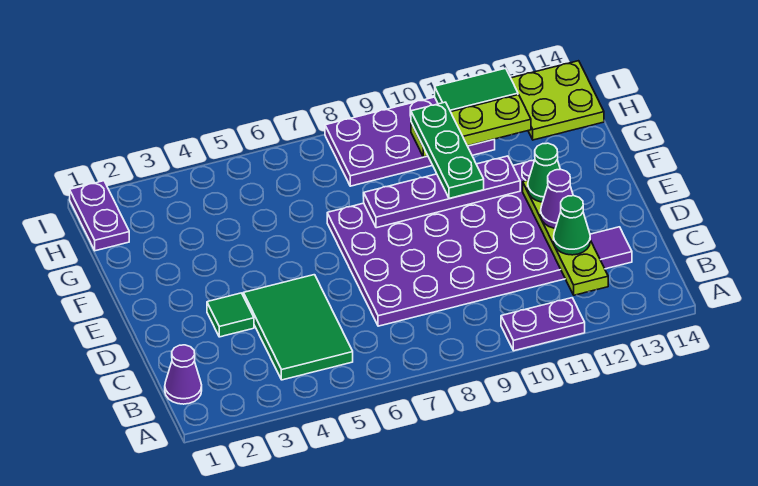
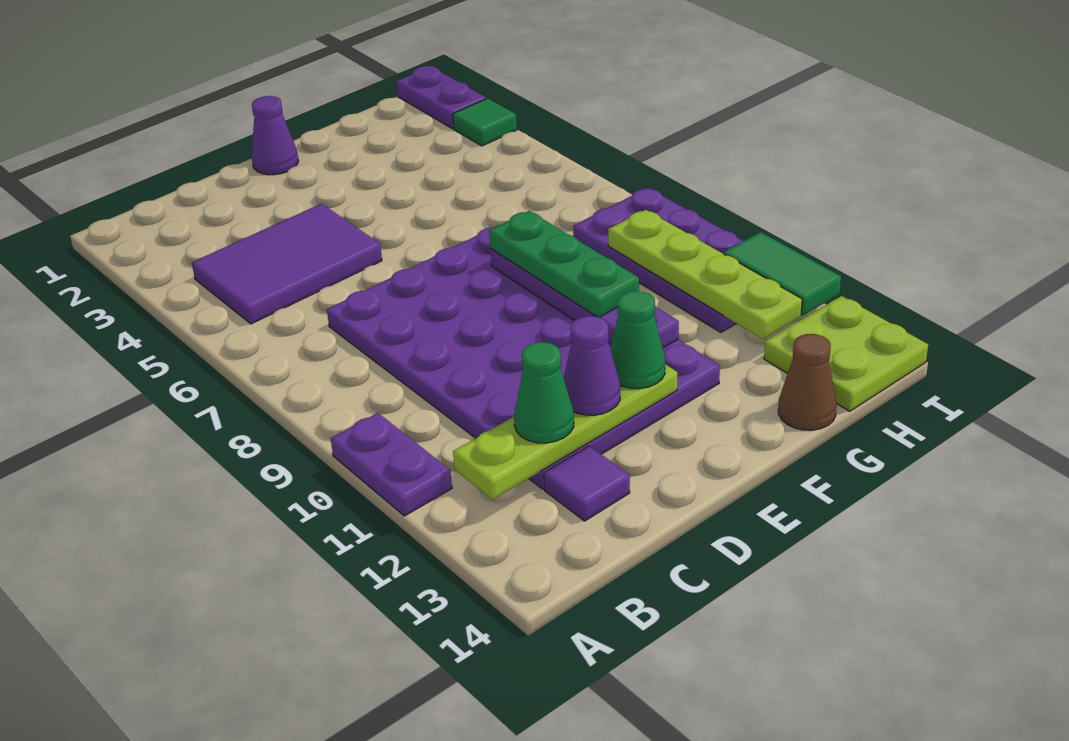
purple cone B1 level 1 -> purple cone E1 level 1
green tile B4:D5 level 1 -> purple tile B4:D5 level 1
green tile D3 level 1 -> green tile I3 level 1
green plate F10:H10 level 3 -> green plate F8:F10 level 3
none -> brown cone G14 level 1
purple plate H1:I1 level 1 -> purple plate I1:I2 level 1
lime plate H10:H12 level 2 -> lime plate H9:H12 level 2

